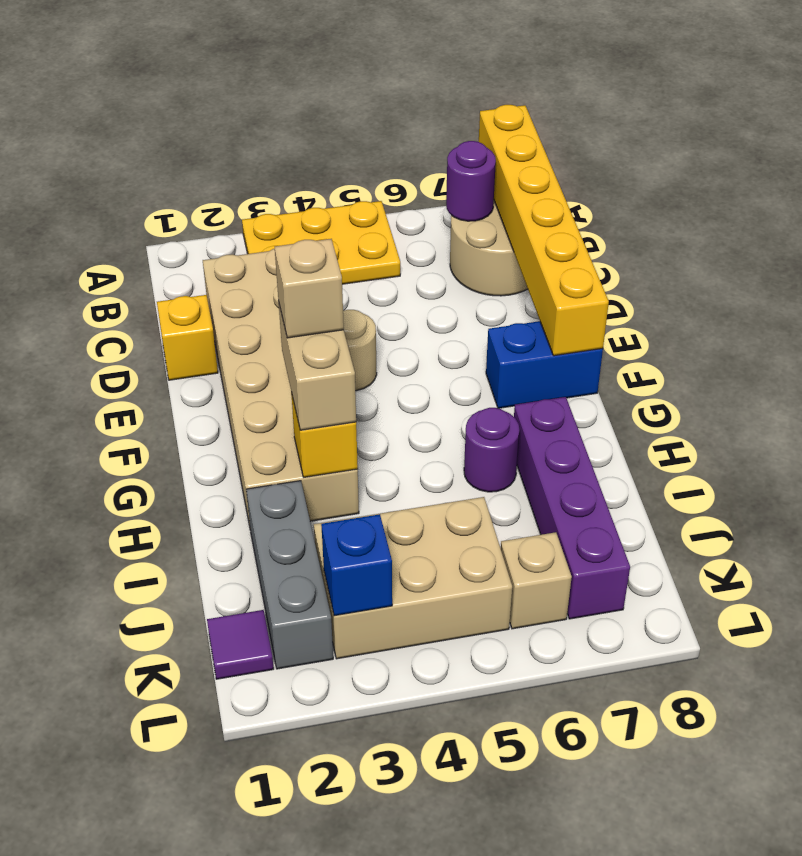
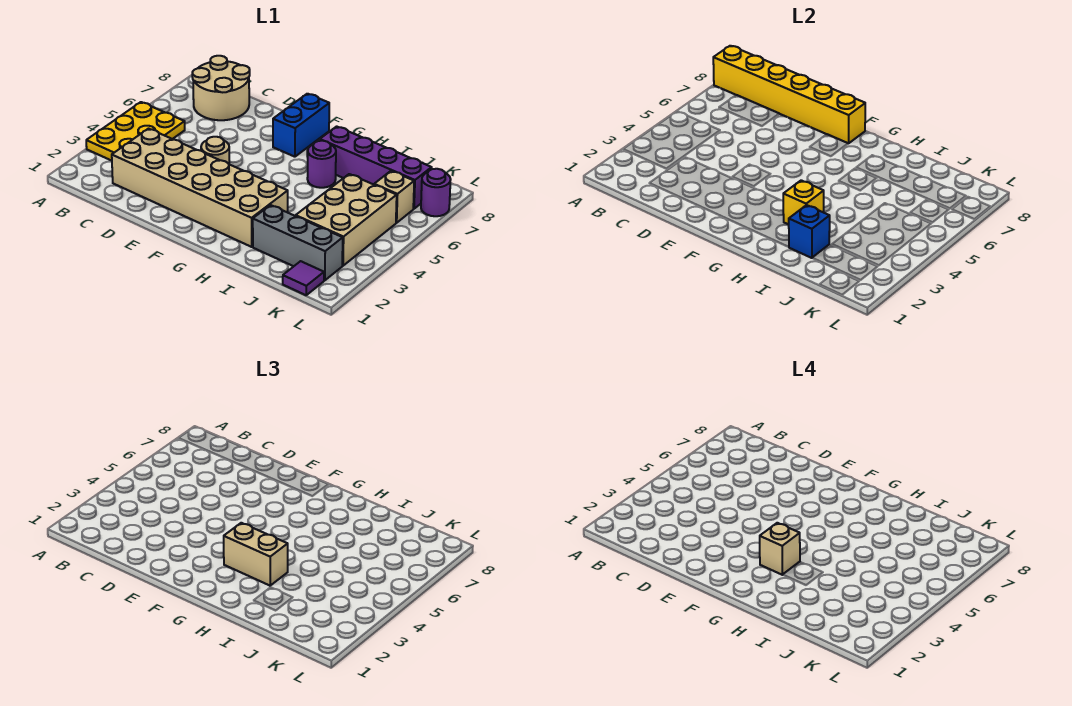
purple round brick B7 level 2 -> purple round brick L7 level 1
yellow brick D1 level 1 -> none
blue brick K3 level 2 -> blue brick I2 level 2

